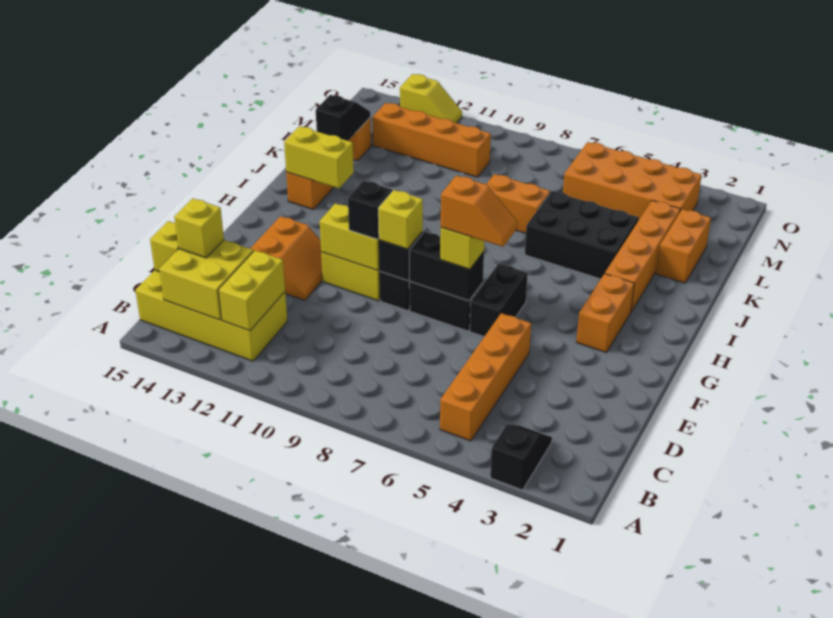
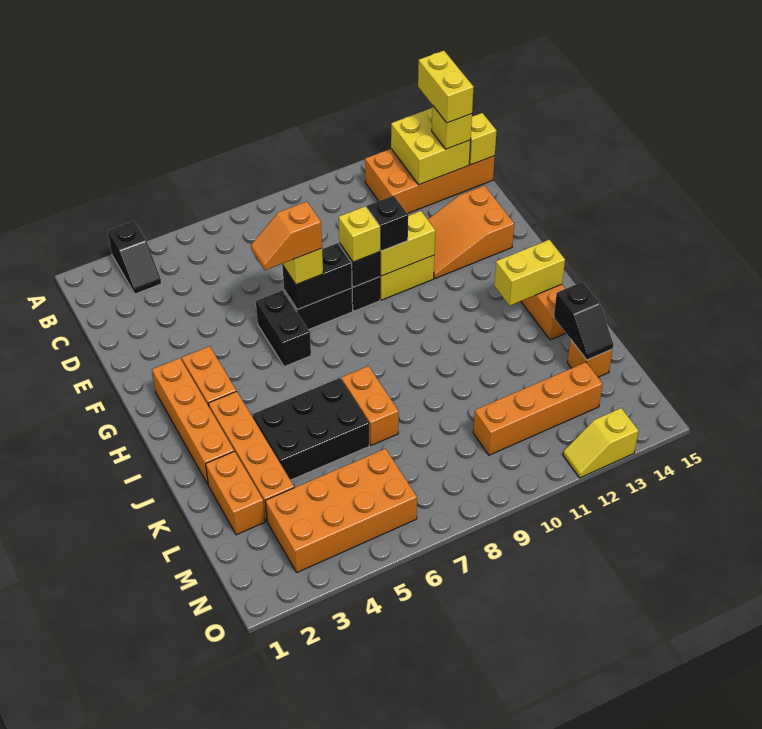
orange brick B5:E5 level 1 -> orange brick G2:J2 level 1
yellow brick B12:C15 level 1 -> orange brick B12:C15 level 1
yellow brick B12:C12 level 2 -> yellow brick B14:C14 level 4
orange slope E12:F13 level 1 top 13 -> orange slope E12:F14 level 1 top 14
orange brick K7:K8 level 1 -> orange brick J7:K7 level 1

